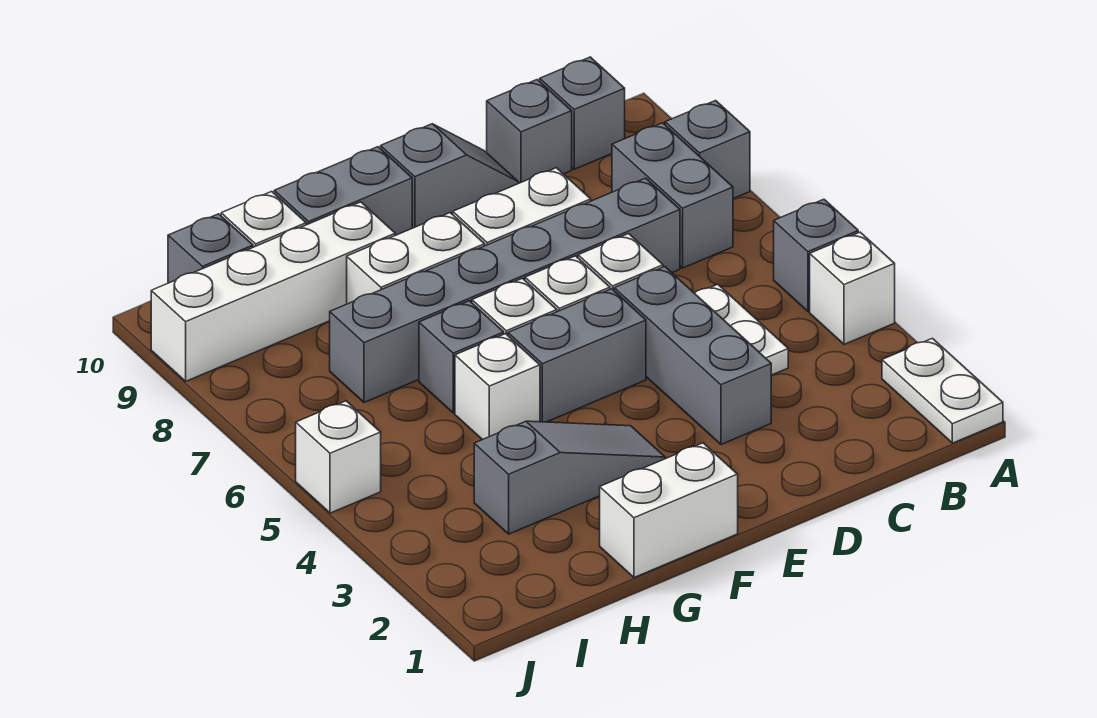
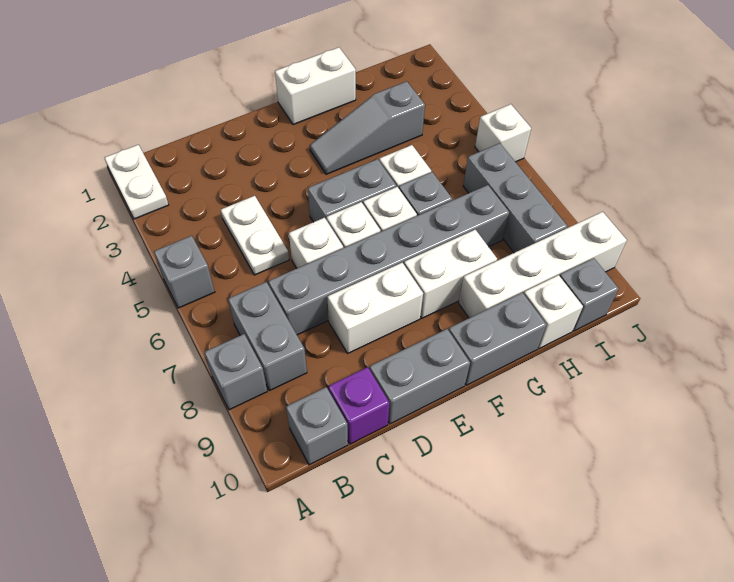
white brick A4 level 1 -> none
grey brick C10 level 1 -> purple brick C10 level 1
grey brick D3:D5 level 1 -> grey brick I6:I8 level 1
grey slope D10:E10 level 1 top E -> grey brick D10:E10 level 1

